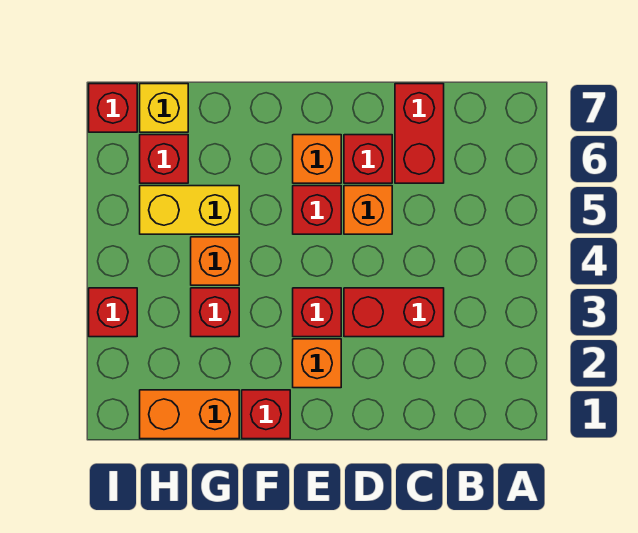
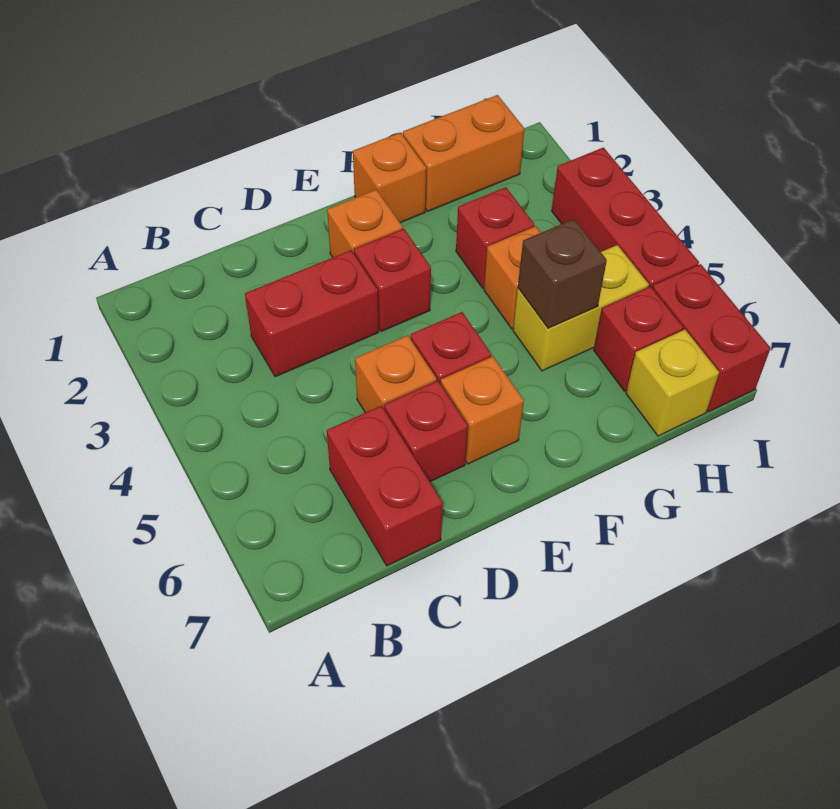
red brick F1 level 1 -> orange brick F1 level 1
none -> brown brick G5 level 2
red brick I3 level 1 -> red brick I3:I5 level 1
red brick I7 level 1 -> red brick I6:I7 level 1

